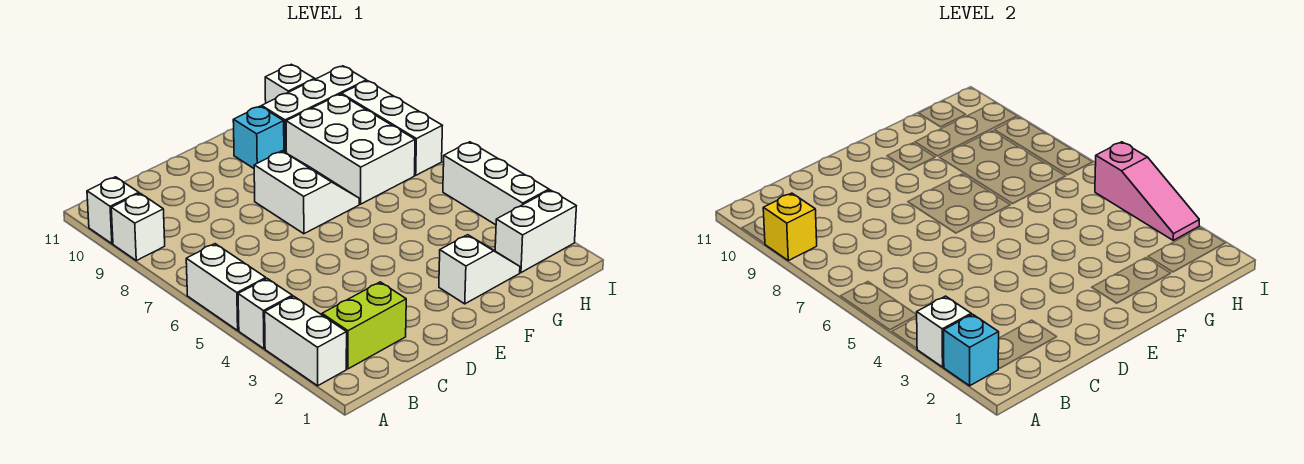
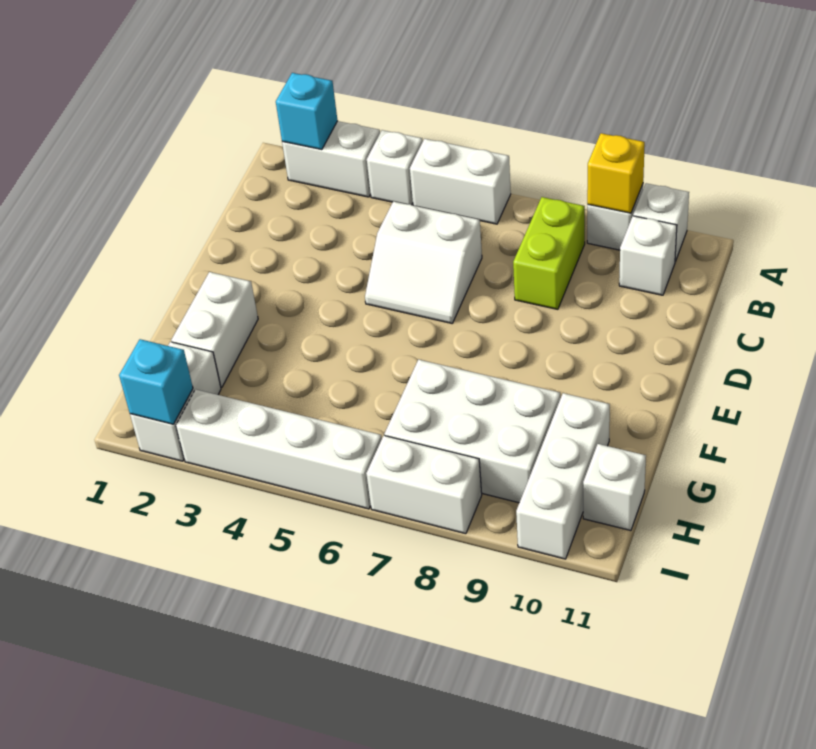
white brick A3 level 2 -> white brick B10 level 1
lime brick B2:C2 level 1 -> lime brick B8:C8 level 1
white slope E7:F8 level 1 top E -> white slope C5:D6 level 1 top C
white slope F2:G2 level 1 top F -> white brick F2:G2 level 1
cyan brick F10 level 1 -> cyan brick I2 level 2
white brick I3:I5 level 1 -> white brick I3:I6 level 1
pink slope I3:I5 level 2 top 5 -> none
white brick I7:I9 level 1 -> white brick I7:I8 level 1

